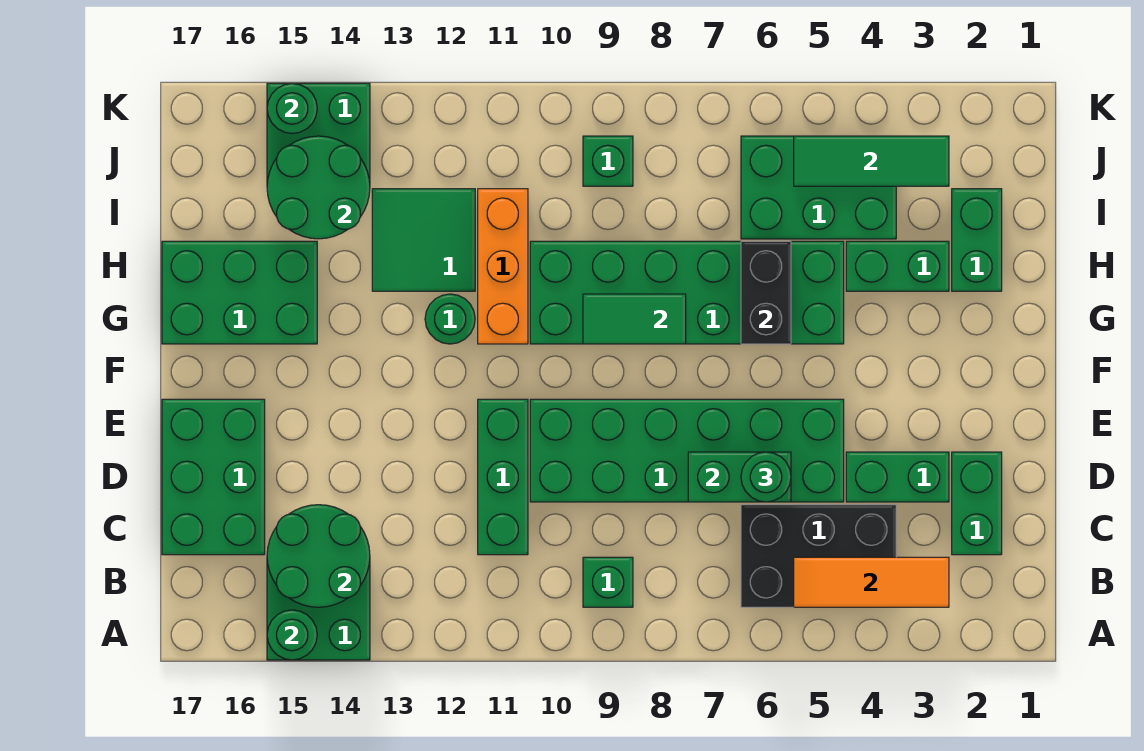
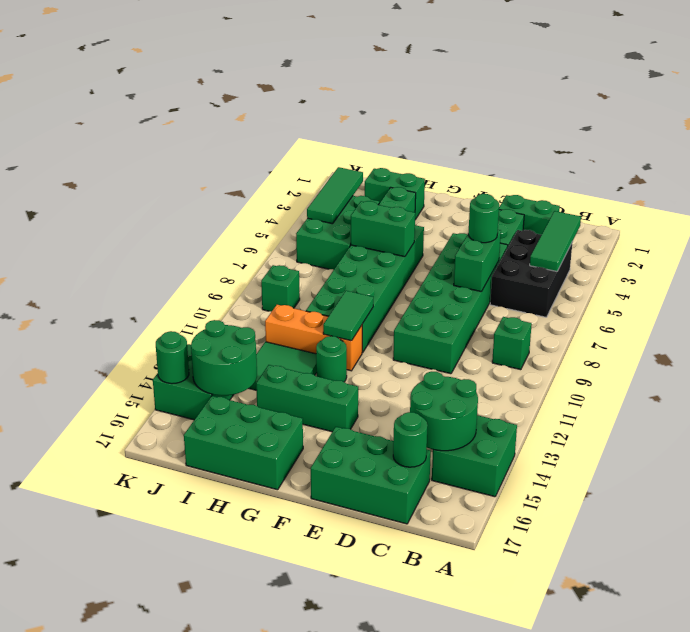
green round brick A15 level 2 -> green round brick C16 level 2
orange tile B3:B5 level 2 -> green tile B3:B5 level 2
green brick C11:E11 level 1 -> green brick F14:H14 level 1
black brick G6:H6 level 2 -> green brick G6:H6 level 2
green tile G8:G9 level 2 -> green tile G10:G11 level 2
green brick G15:H17 level 1 -> green brick G16:I17 level 1

